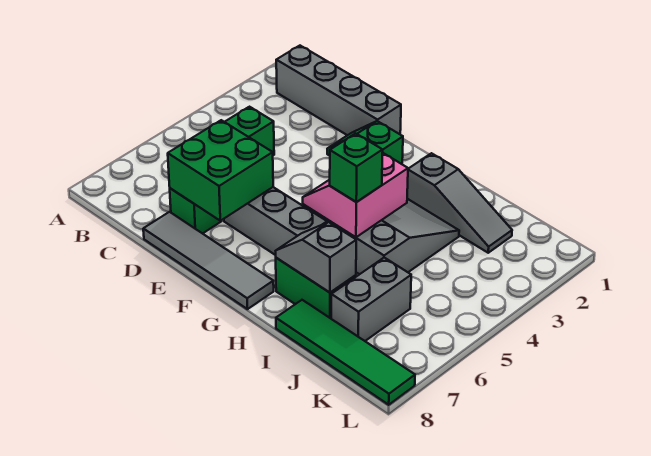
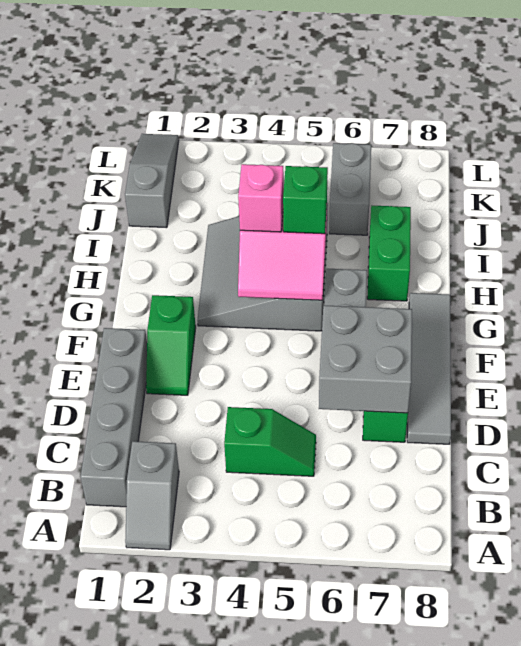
green brick D6:E7 level 2 -> grey brick D6:E7 level 2
grey slope H2:J2 level 1 top H -> grey slope J1:L1 level 1 top J
none -> pink brick H4 level 3
grey slope H7:I7 level 2 top I -> grey slope A2:B2 level 1 top B
green tile I8:L8 level 1 -> none
grey brick J6:J7 level 1 -> grey brick J6:K6 level 1

